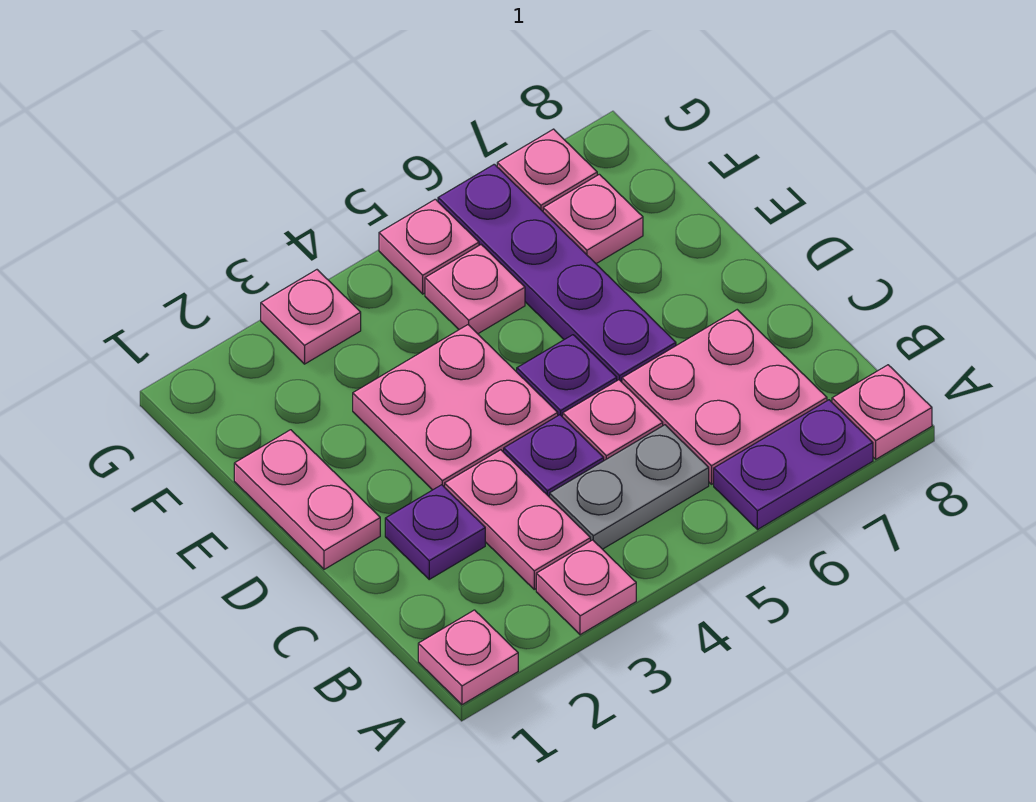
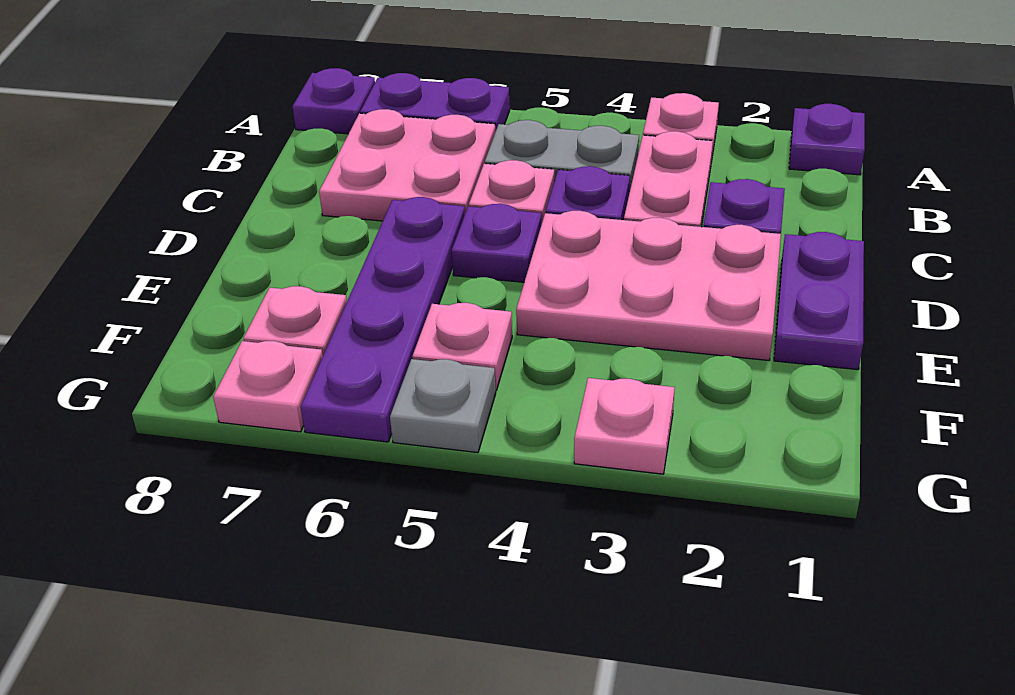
pink plate A1 level 1 -> purple plate A1 level 1
pink plate A8 level 1 -> purple plate A8 level 1
pink plate D1:E1 level 1 -> purple plate D1:E1 level 1
pink plate D3:E4 level 1 -> pink plate D2:E4 level 1
pink plate G5 level 1 -> grey plate G5 level 1

